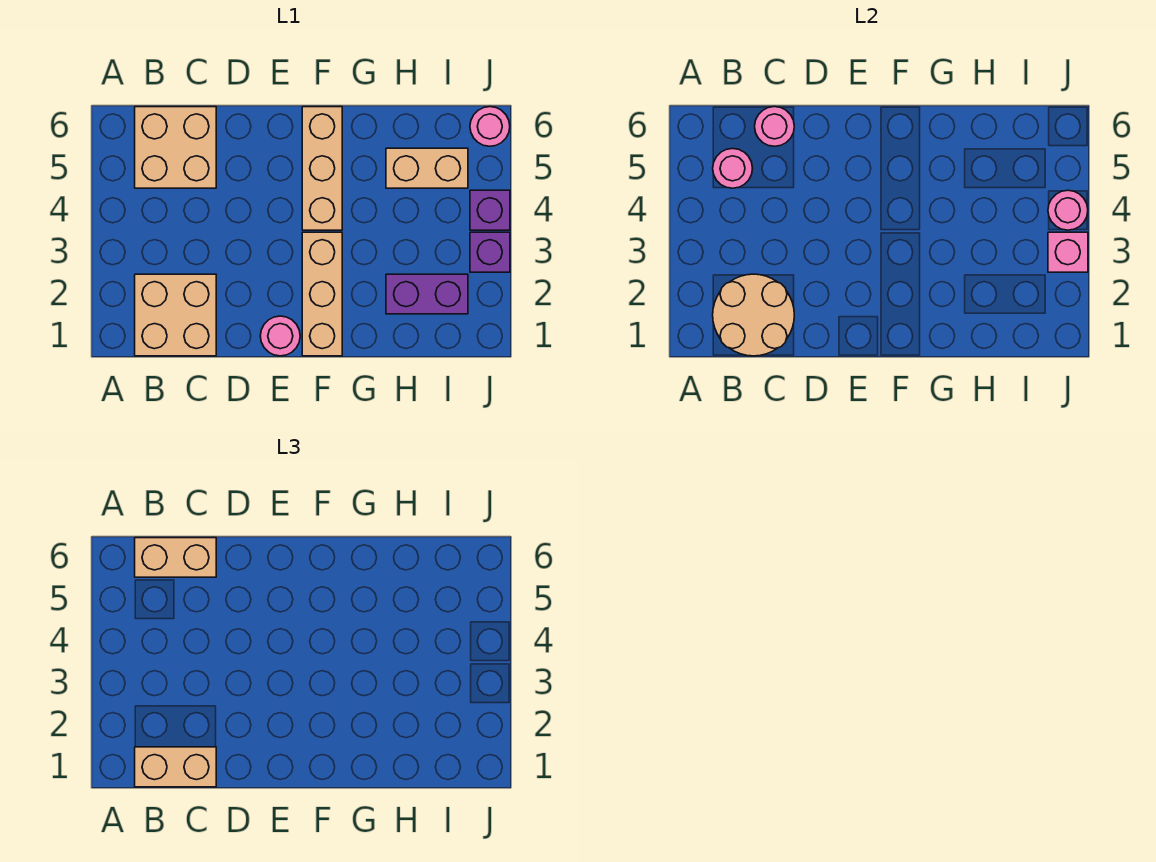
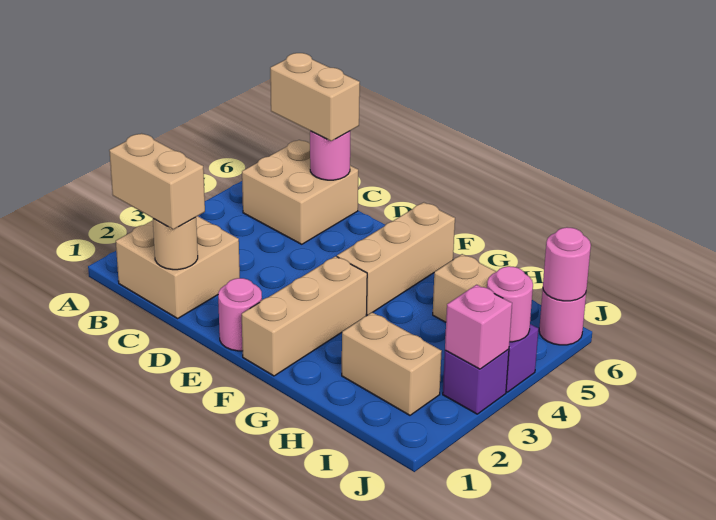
tan round brick B1:C2 level 2 -> tan round brick C1 level 2
pink round brick B5 level 2 -> pink round brick J6 level 2
purple brick H2:I2 level 1 -> tan brick H2:I2 level 1

